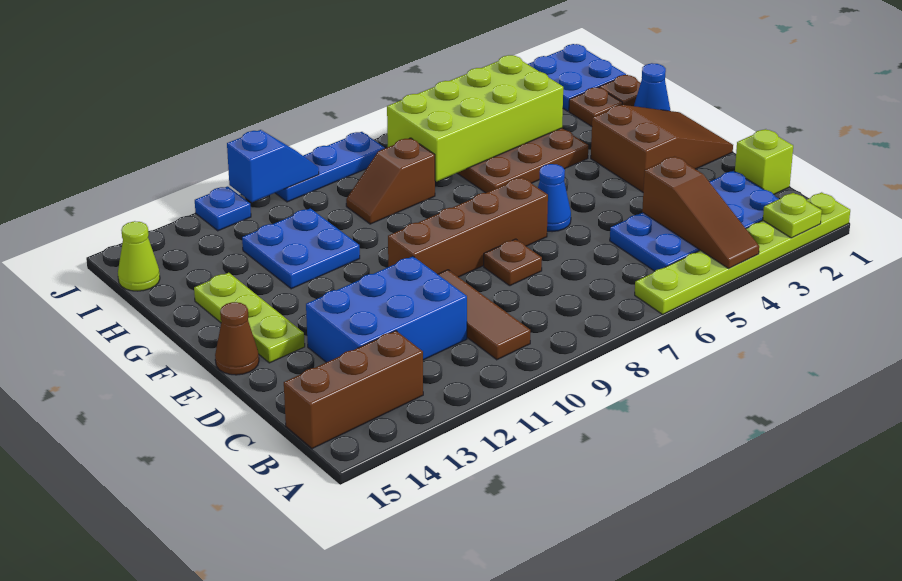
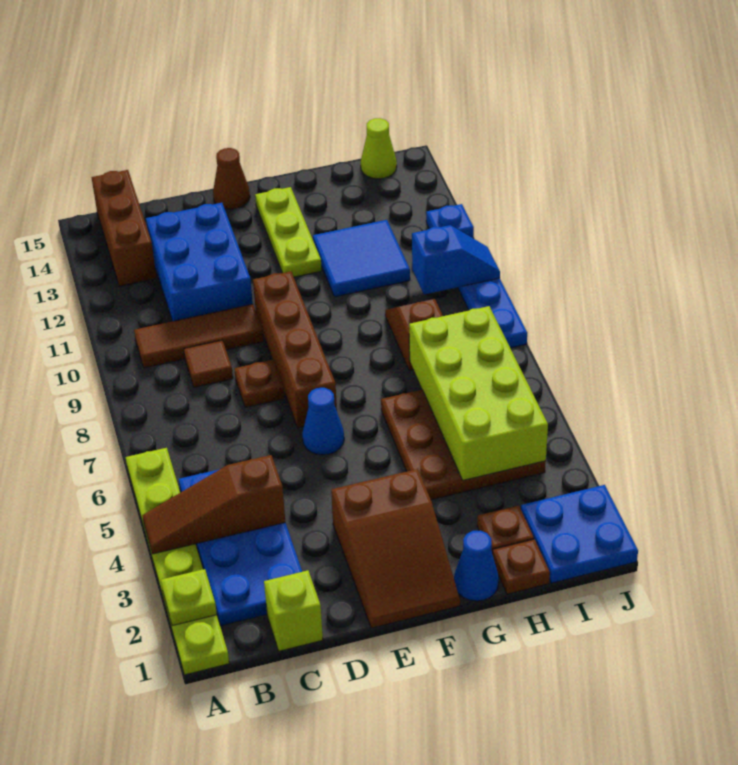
none -> brown tile C9 level 1
lime plate E14:G14 level 1 -> lime plate F12:F14 level 1
blue plate G11:H12 level 1 -> blue tile G11:H12 level 1
blue slope J10:J11 level 2 top 11 -> blue slope I10:J10 level 2 top I

